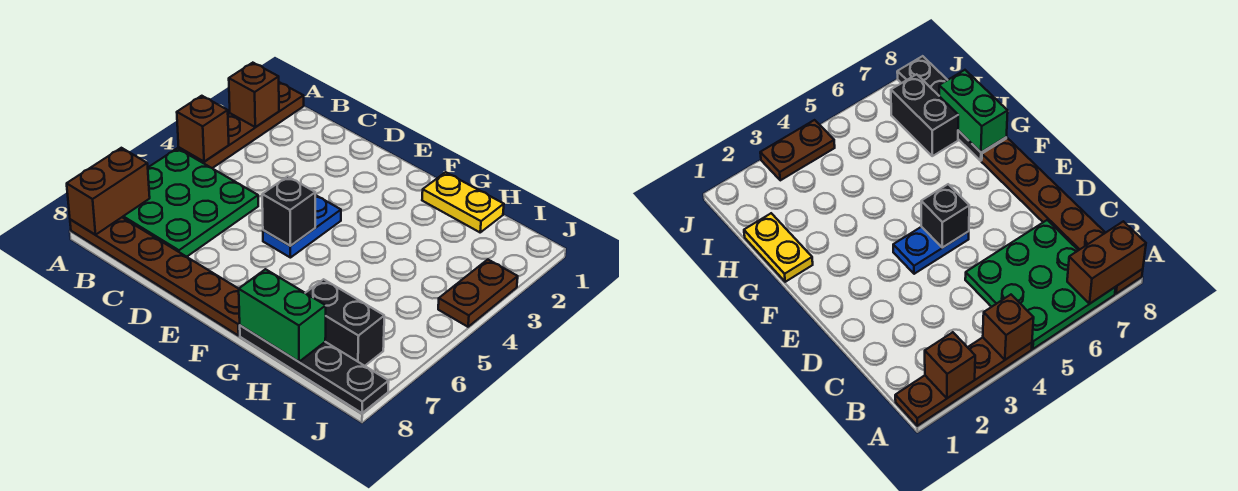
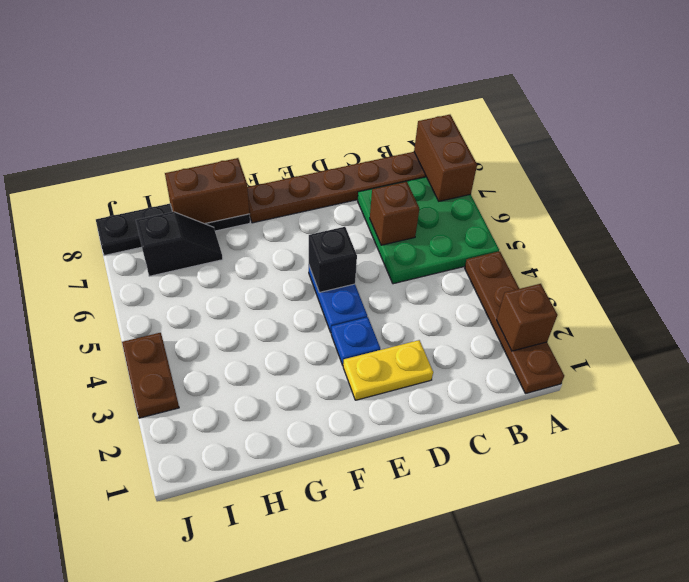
brown brick A4 level 2 -> brown brick C6 level 2
none -> blue plate E3 level 1
yellow plate G1:H1 level 1 -> yellow plate D2:E2 level 1
green brick G8:H8 level 2 -> brown brick G8:H8 level 2
black brick H7:I7 level 1 -> black slope H7:I7 level 1 top I

